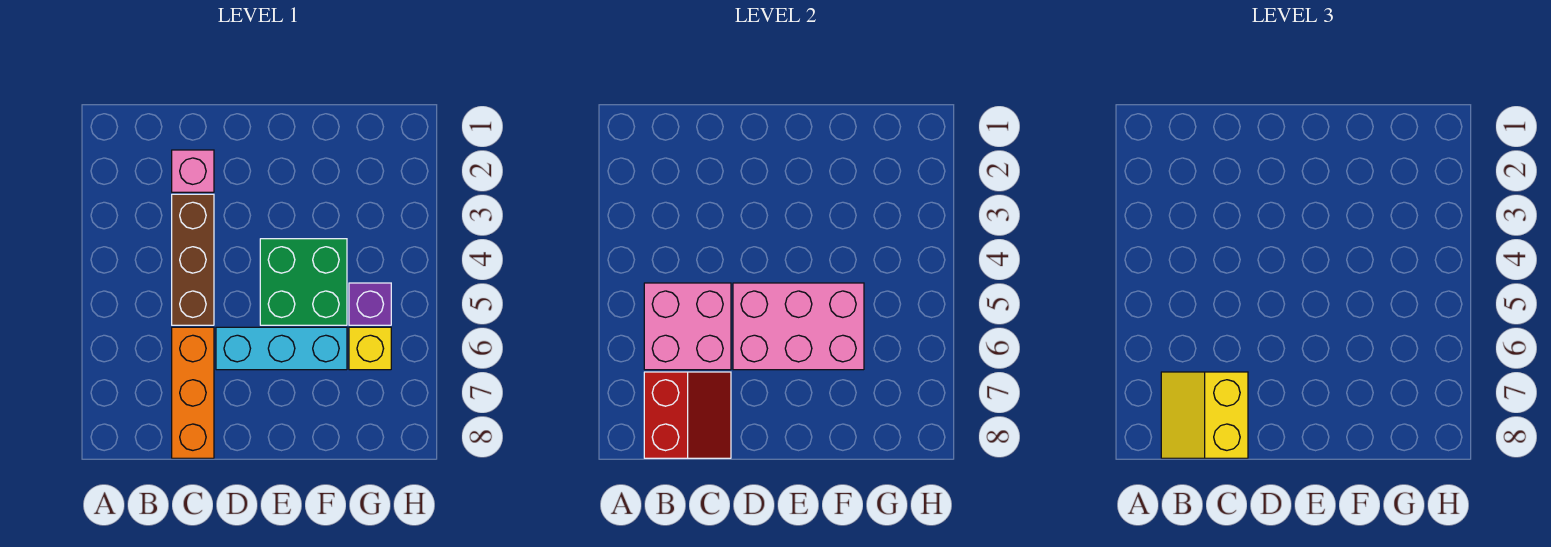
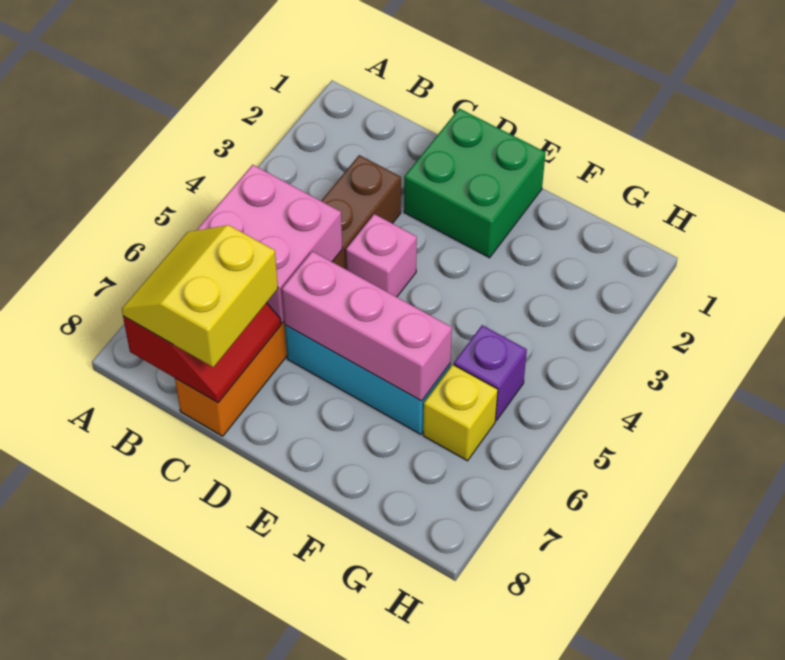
pink brick C2 level 1 -> pink brick D4 level 1
pink brick D5:F6 level 2 -> pink brick D6:F6 level 2
green brick E4:F5 level 1 -> green brick D1:E2 level 1

